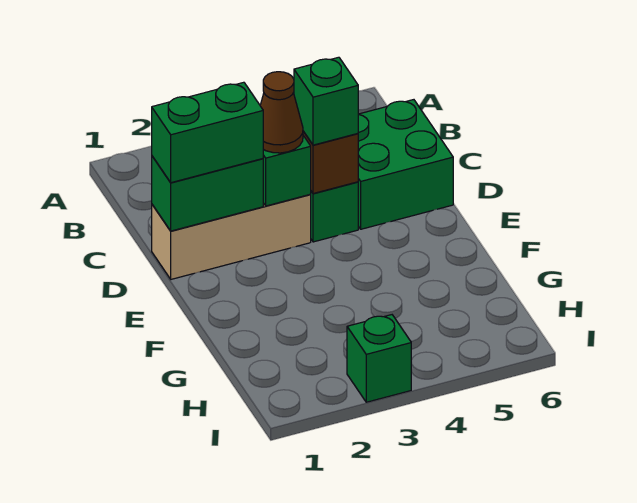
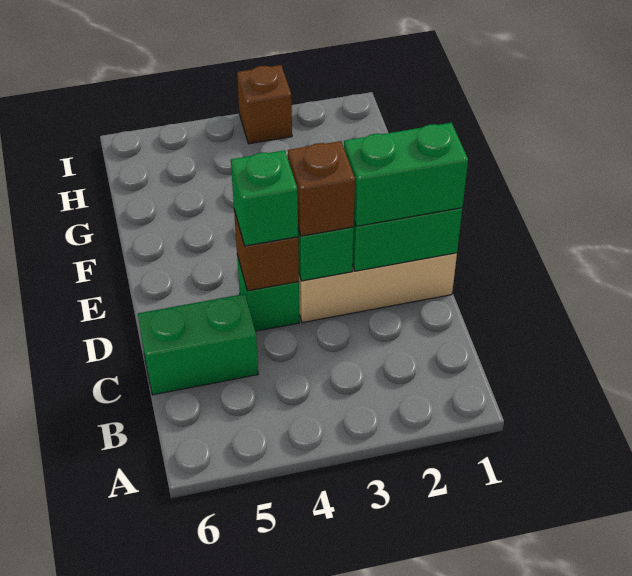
green brick C5:D6 level 1 -> green brick C5:C6 level 1
brown cone D3 level 3 -> brown brick D3 level 3
green brick I3 level 1 -> brown brick I3 level 1

